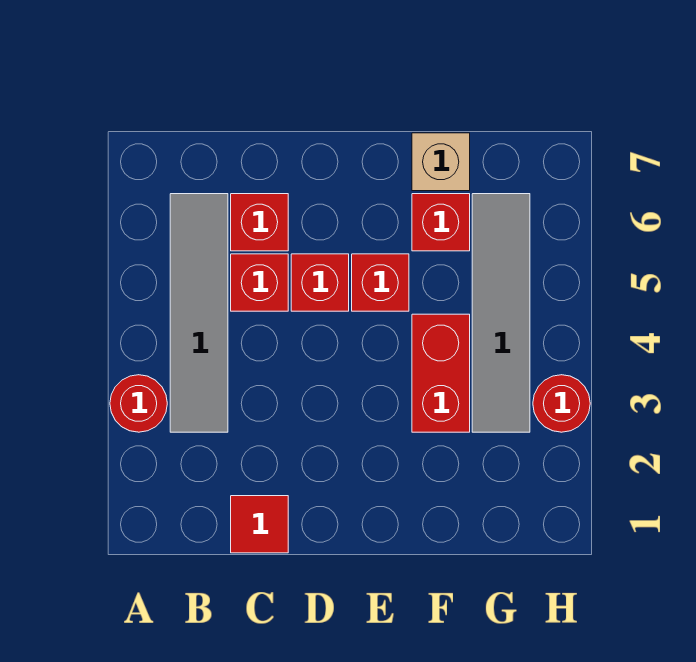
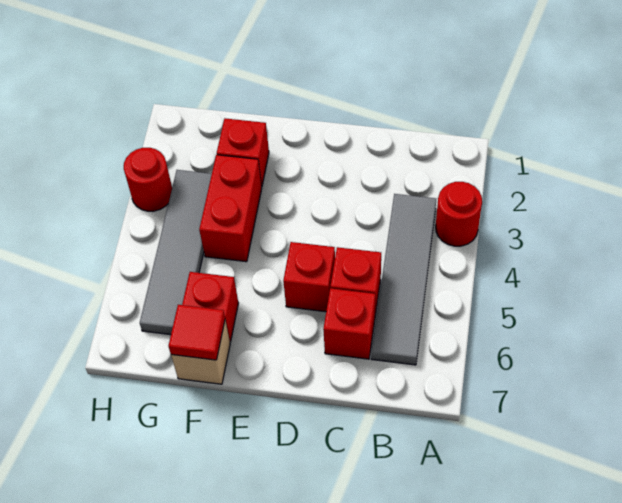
red tile C1 level 1 -> red tile F7 level 2
red brick E5 level 1 -> red brick F2 level 1

